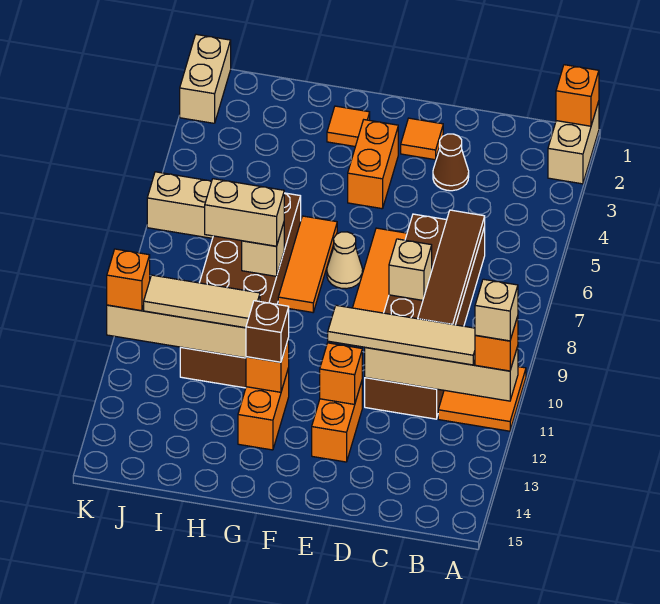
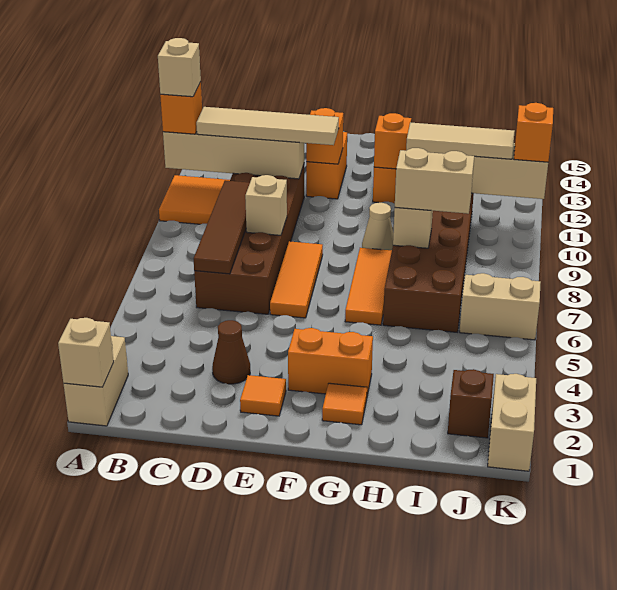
orange brick A1 level 2 -> tan brick A1 level 2
orange brick F3:F4 level 1 -> orange brick F3:G3 level 1
tan cone F7 level 1 -> tan cone G9 level 1
brown brick G12 level 3 -> brown brick J2 level 1

